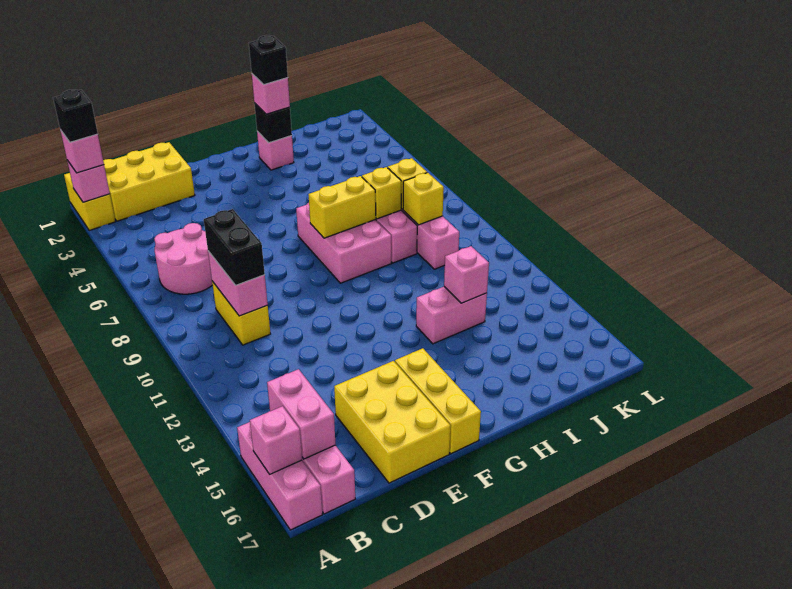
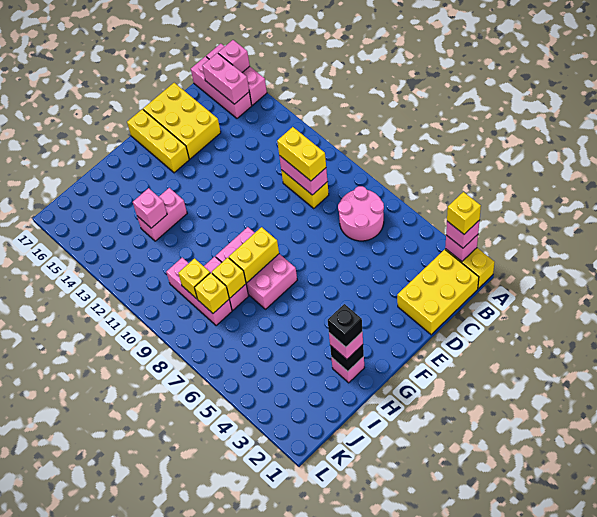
black brick A2 level 4 -> yellow brick A2 level 4
black brick C9:C10 level 3 -> yellow brick C9:C10 level 3

